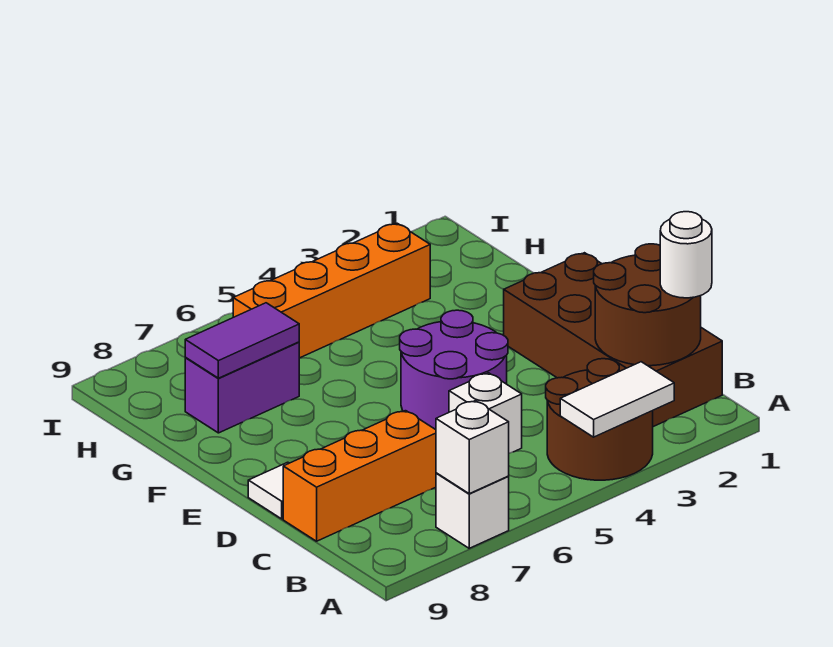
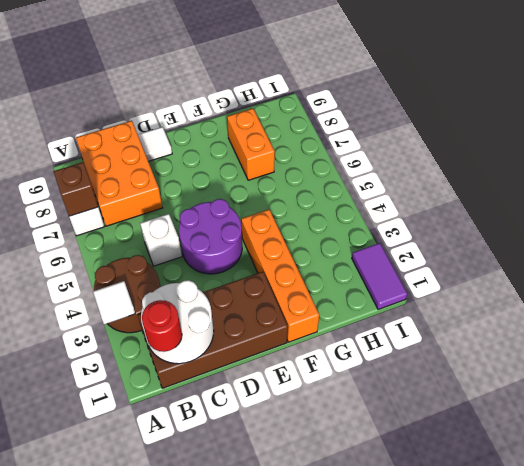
white tile A3:A4 level 2 -> white tile A3 level 2
white brick A7 level 2 -> brown brick A7 level 2
brown round brick B1:C2 level 2 -> white round brick B1:C2 level 2
white round brick B1 level 3 -> red round brick B1 level 3
orange brick C7:C9 level 1 -> orange brick B7:C9 level 1
purple brick G7:G8 level 1 -> orange brick G7:G8 level 1
purple tile G7:G8 level 2 -> purple tile I1:I2 level 1
orange brick H3:H6 level 1 -> orange brick F1:F4 level 1

